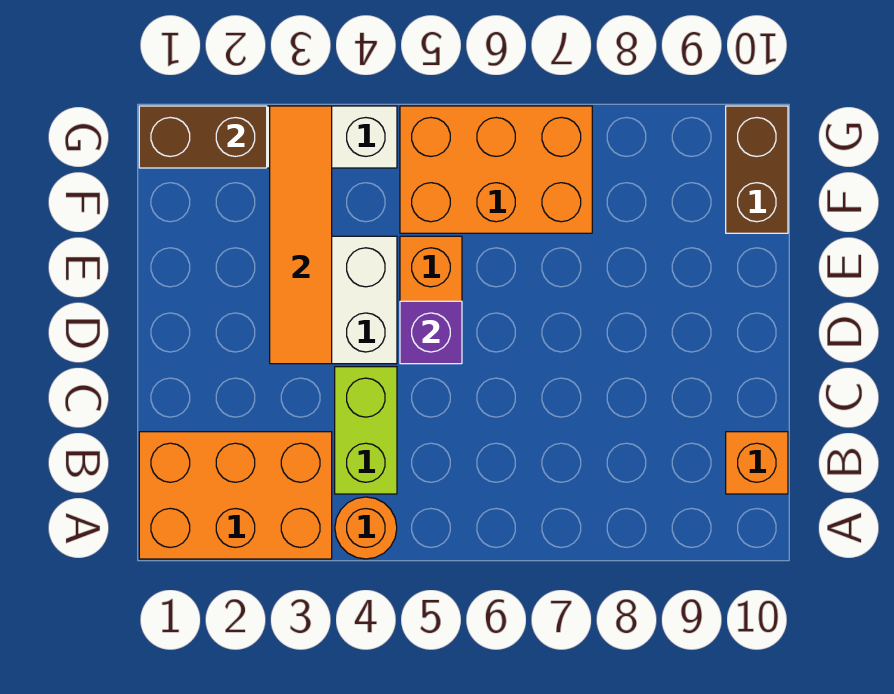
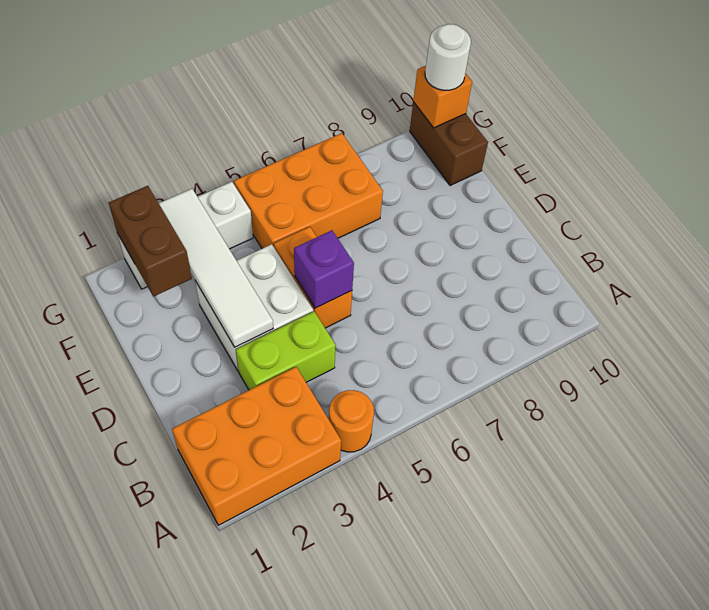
lime brick B4:C4 level 1 -> lime brick C3:C4 level 1
orange brick B10 level 1 -> orange brick G10 level 2
orange tile D3:G3 level 2 -> white tile D3:G3 level 2
brown brick G1:G2 level 2 -> brown brick F2:G2 level 2
none -> white round brick G10 level 3

